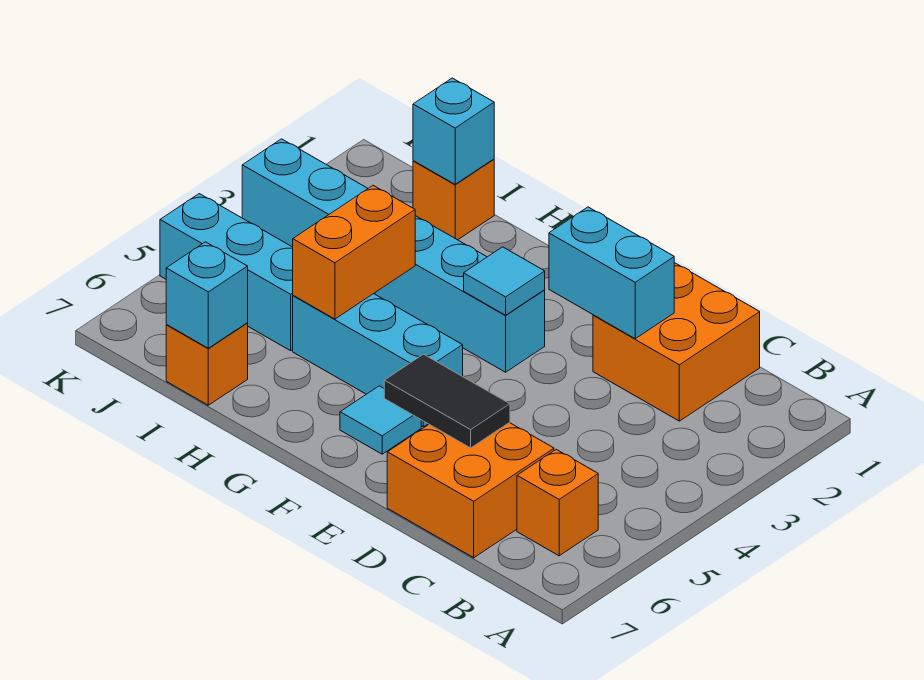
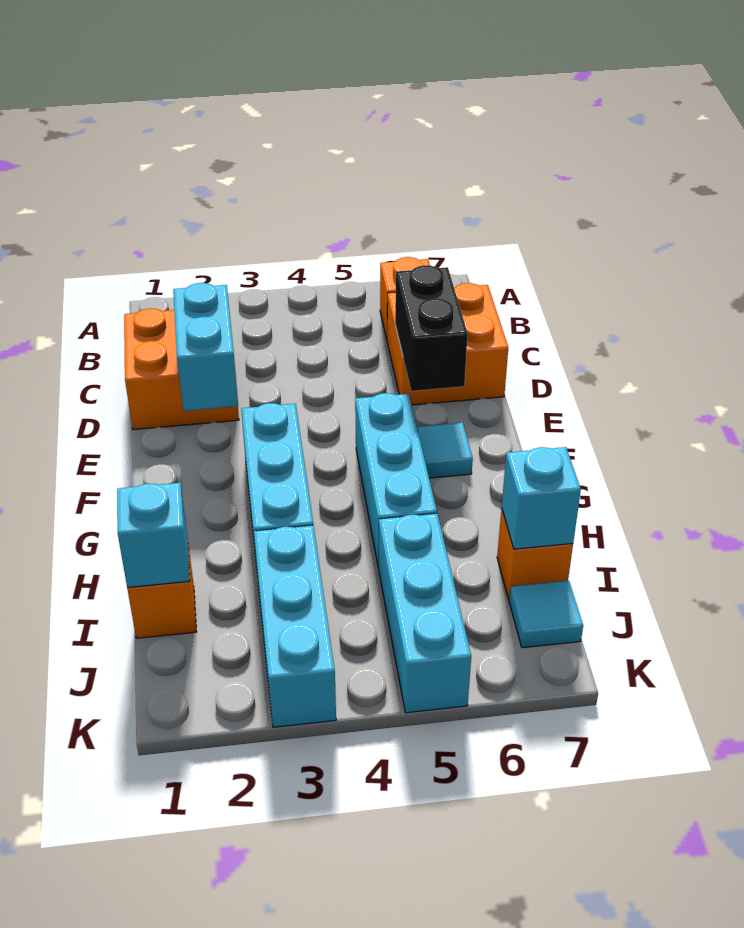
black tile D6:E6 level 2 -> black brick D6:E6 level 2
cyan tile F3 level 2 -> cyan tile J7 level 1
orange brick H4:H5 level 2 -> none

